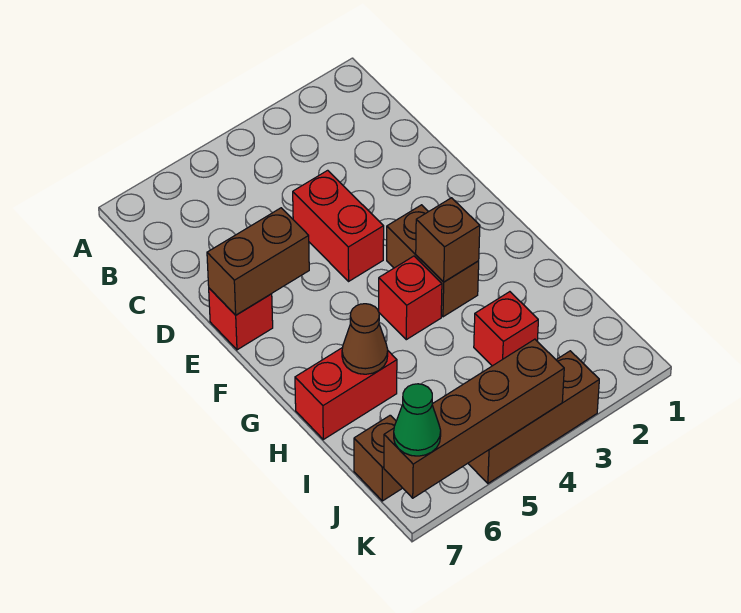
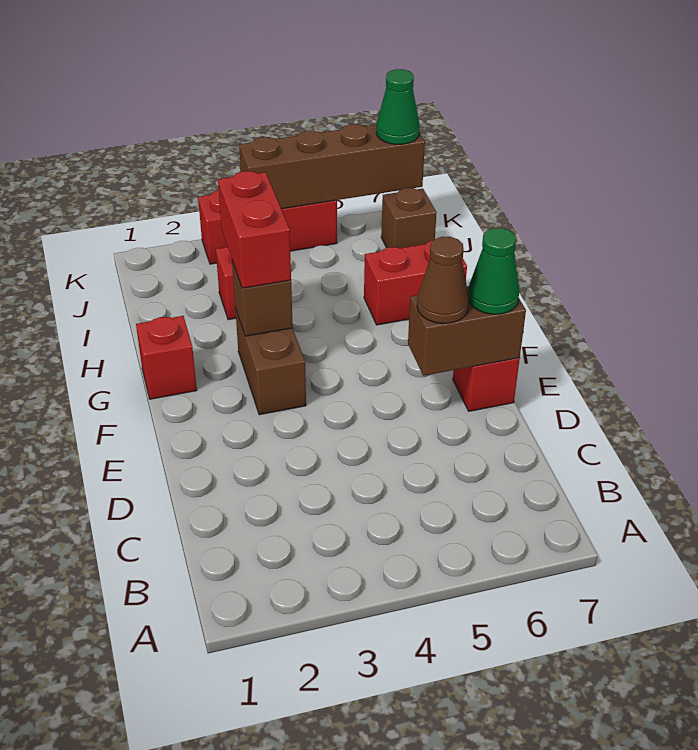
red brick D4:E4 level 1 -> red brick G3:H3 level 3
none -> green cone E7 level 3
red brick G4 level 1 -> red brick G1 level 1
brown cone H6 level 2 -> brown cone E6 level 3
brown brick K3:K5 level 1 -> red brick K3:K5 level 1

